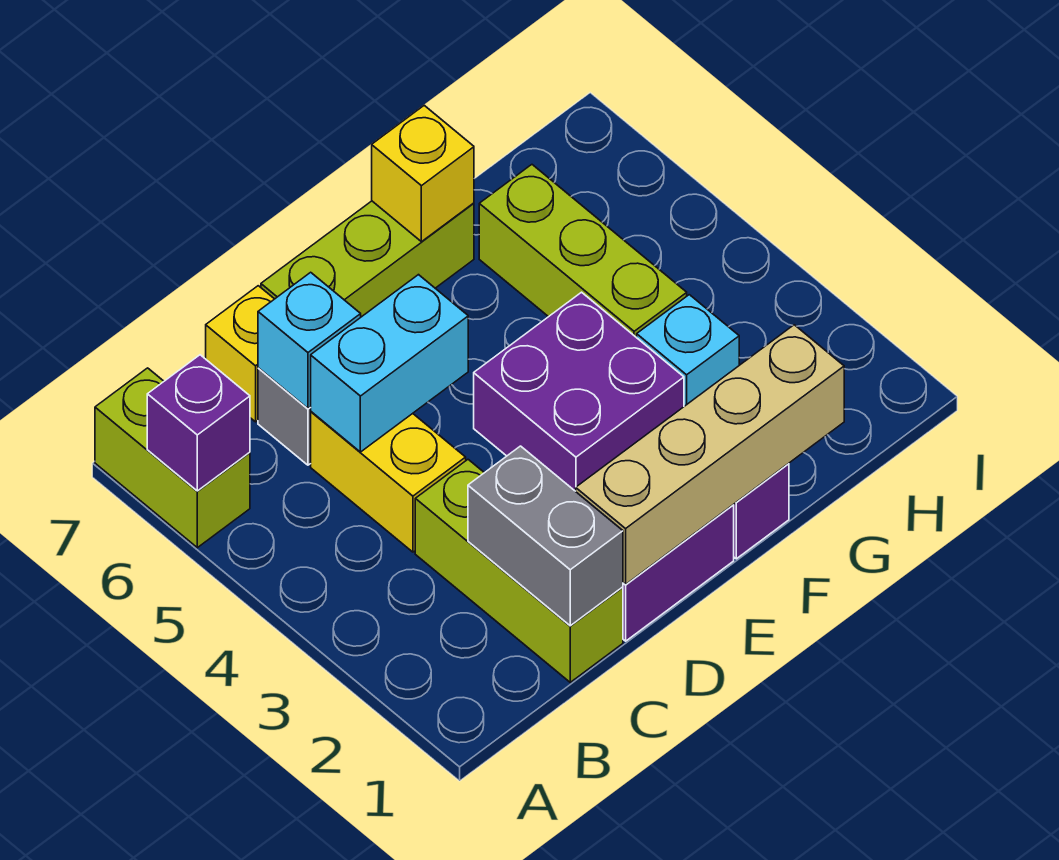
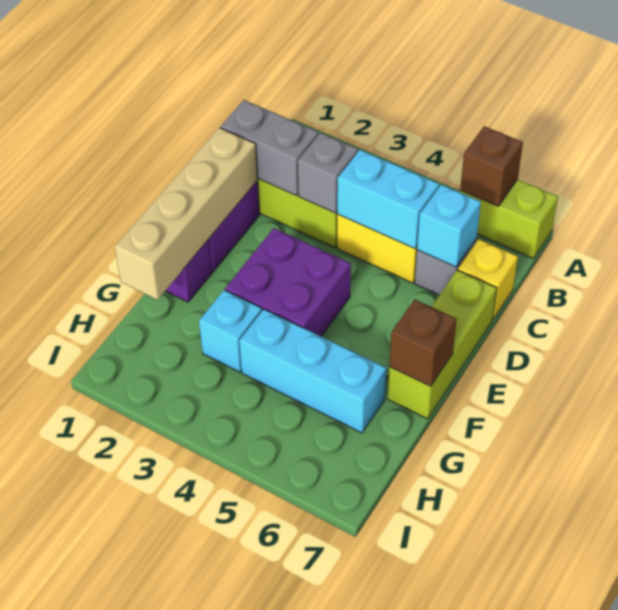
purple brick A6 level 2 -> brown brick A6 level 2
none -> grey brick C3 level 2
cyan brick C5:D5 level 2 -> cyan brick C4:C5 level 2
yellow brick F7 level 2 -> brown brick F7 level 2
lime brick G4:G6 level 1 -> cyan brick G4:G6 level 1

